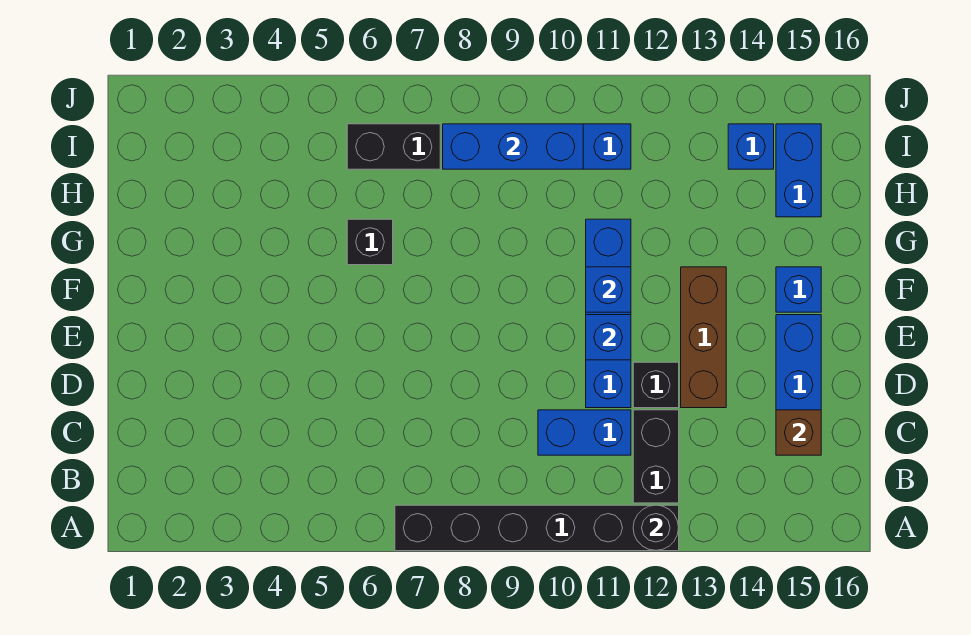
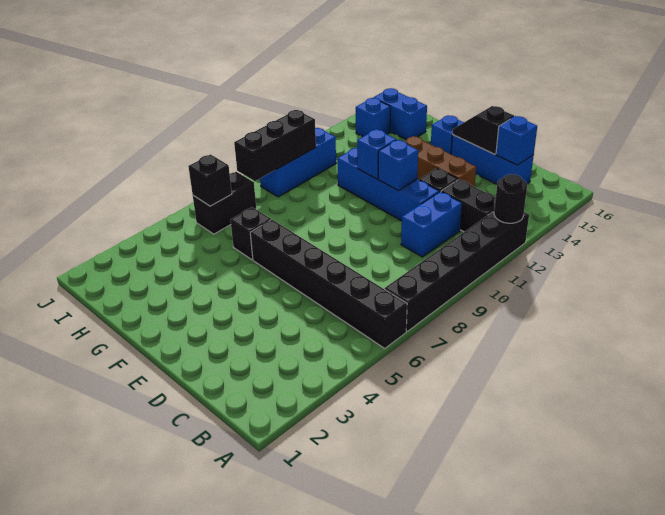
none -> black brick A6:F6 level 1
brown brick C15 level 2 -> blue brick C15 level 2
none -> black slope D15:E15 level 2 top D
none -> black brick I6 level 2
blue brick I8:I10 level 2 -> black brick I8:I10 level 2

